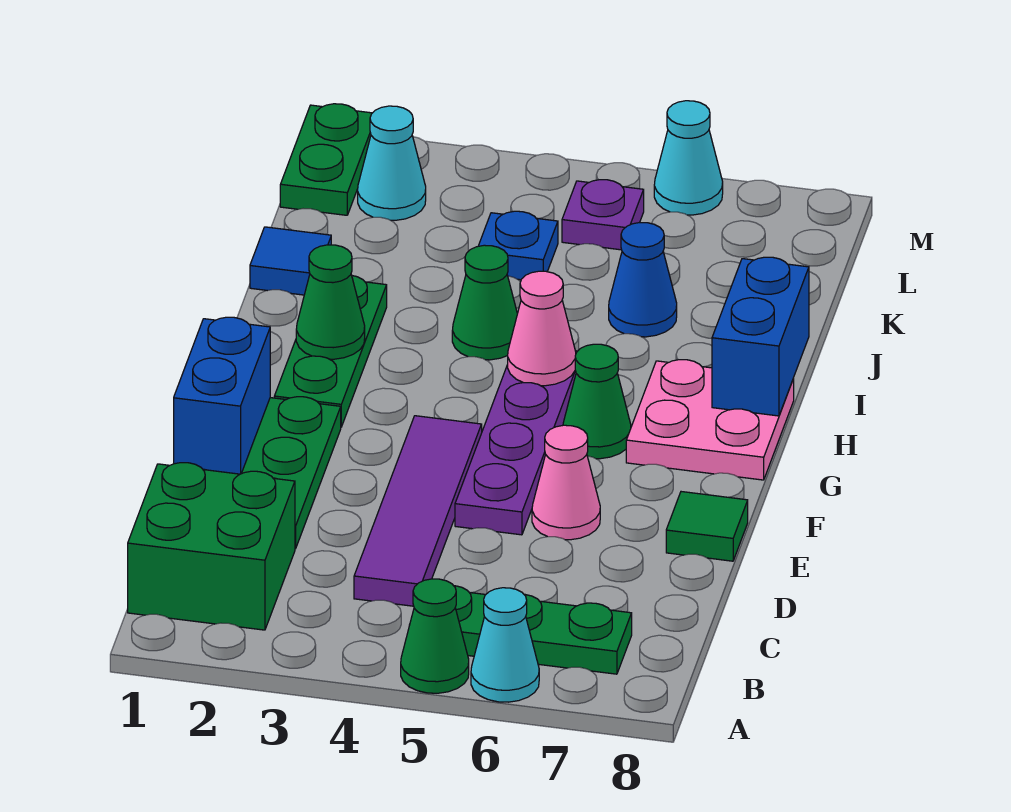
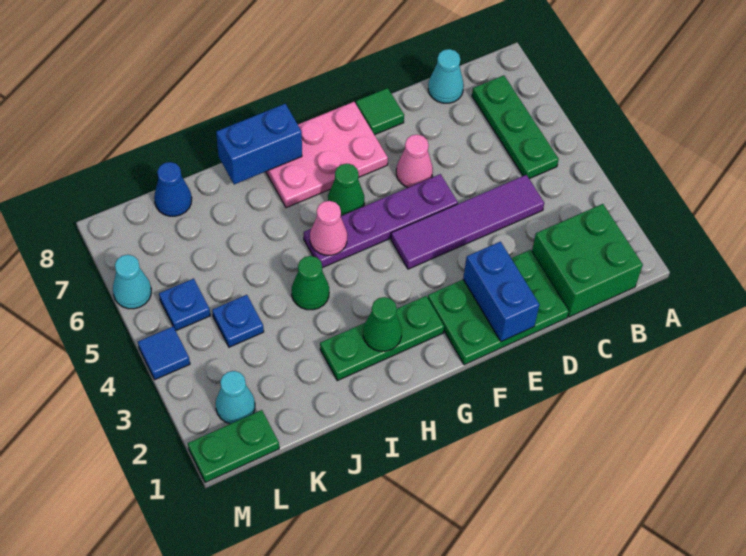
green cone A5 level 1 -> none
cyan cone A6 level 1 -> cyan cone C8 level 1
blue brick E1:F1 level 2 -> blue brick E1:E2 level 2
pink plate G7:H8 level 1 -> pink plate F7:H8 level 1
blue tile J1 level 1 -> blue tile M4 level 1
blue cone J6 level 1 -> blue cone K8 level 1
purple plate L5 level 1 -> blue plate L5 level 1

